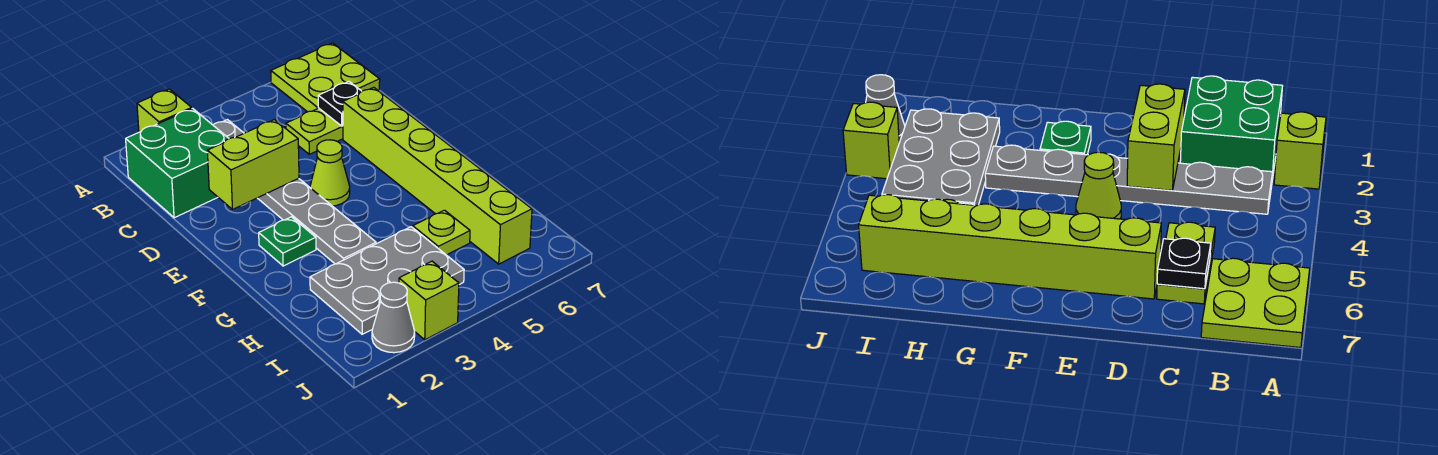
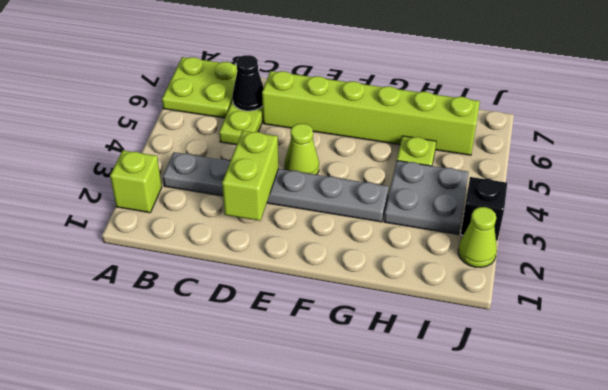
green brick B1:C2 level 1 -> none
black plate C6 level 2 -> black cone C6 level 2
green plate F2 level 1 -> none
grey plate H2:I4 level 1 -> grey plate H3:I4 level 1
grey cone J2 level 1 -> lime cone J2 level 1
lime brick J3 level 1 -> black brick J3 level 1

